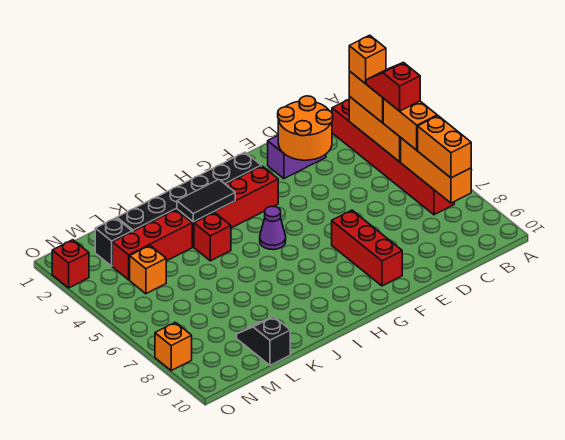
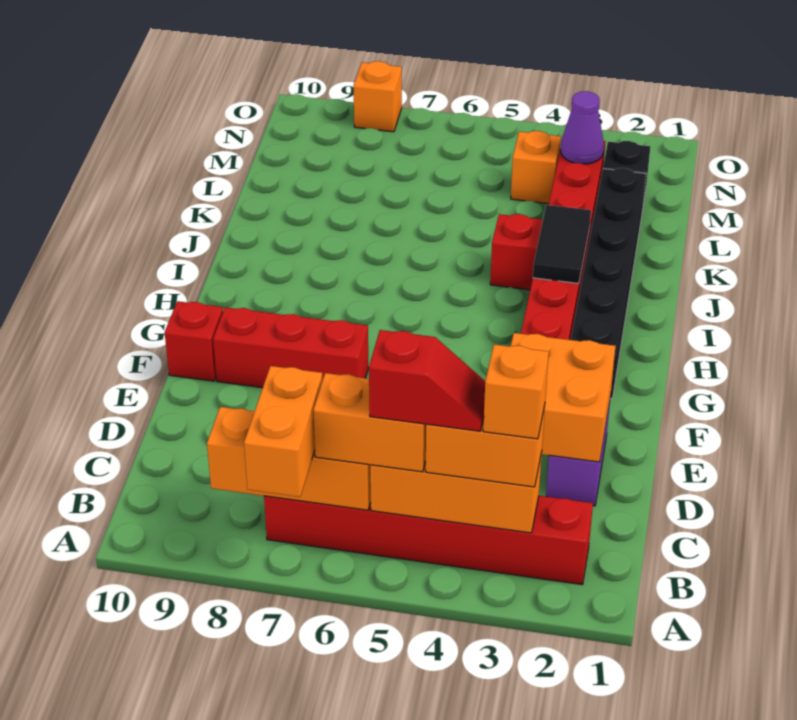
orange brick B7:B8 level 3 -> orange brick A7:B7 level 3
orange round brick D2:E3 level 2 -> orange brick D2:E3 level 2
purple cone H5 level 1 -> purple cone M3 level 2
black slope L9:L10 level 1 top 10 -> none
red brick O2 level 1 -> red brick F10 level 1

